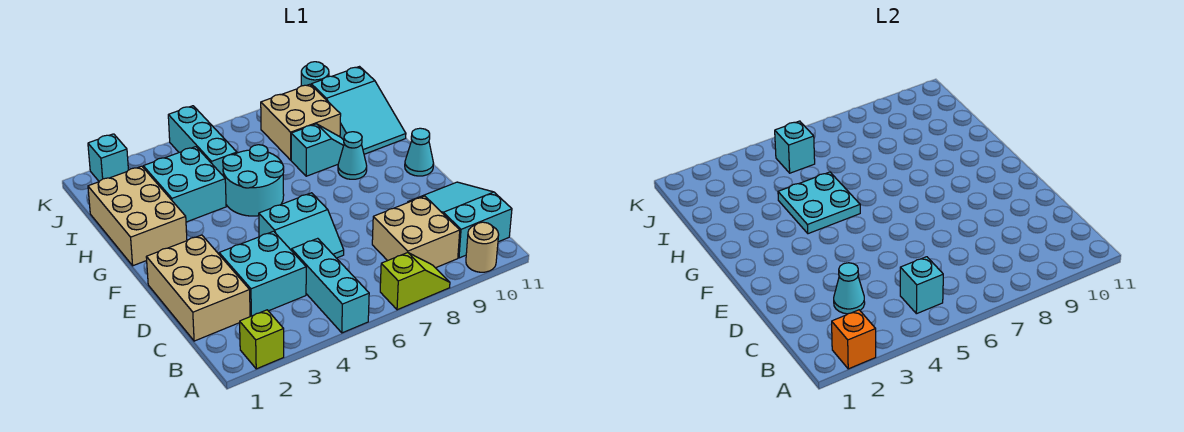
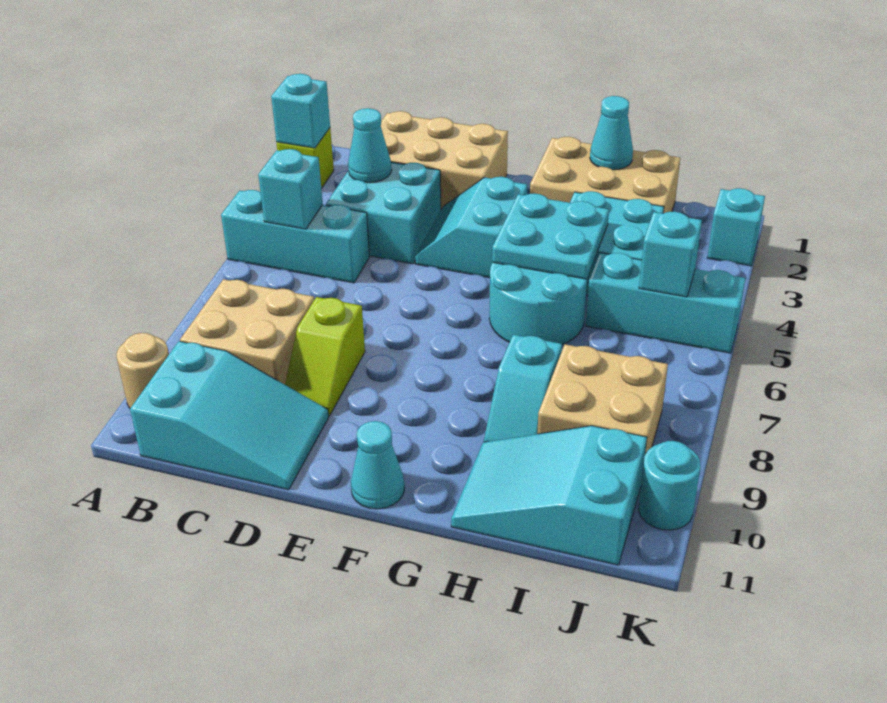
orange brick A2 level 2 -> cyan brick A2 level 2
lime slope A7:A8 level 1 top 7 -> lime slope D8:D9 level 1 top 8
cyan slope D5:E6 level 1 top E -> cyan slope E3:F4 level 1 top F
cyan cone G9 level 1 -> cyan cone H1 level 2

